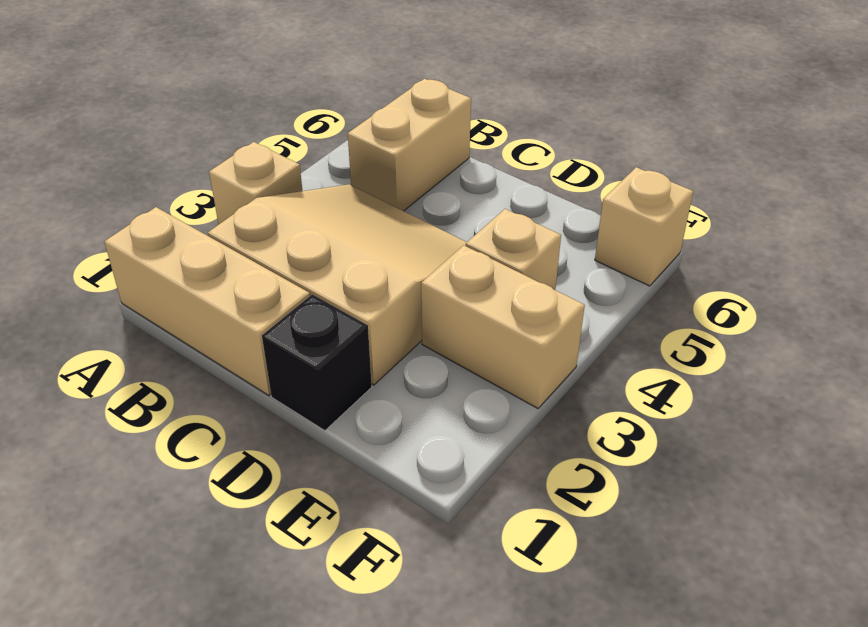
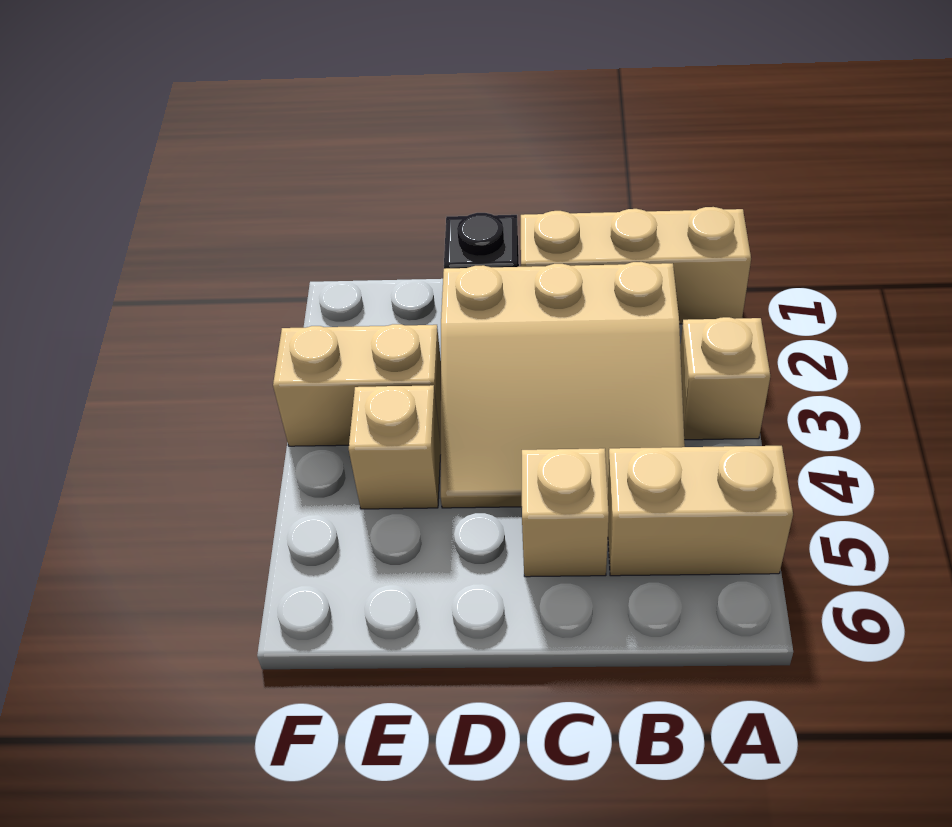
tan brick B5:B6 level 1 -> tan brick A5:B5 level 1
tan brick F6 level 1 -> tan brick C5 level 1

